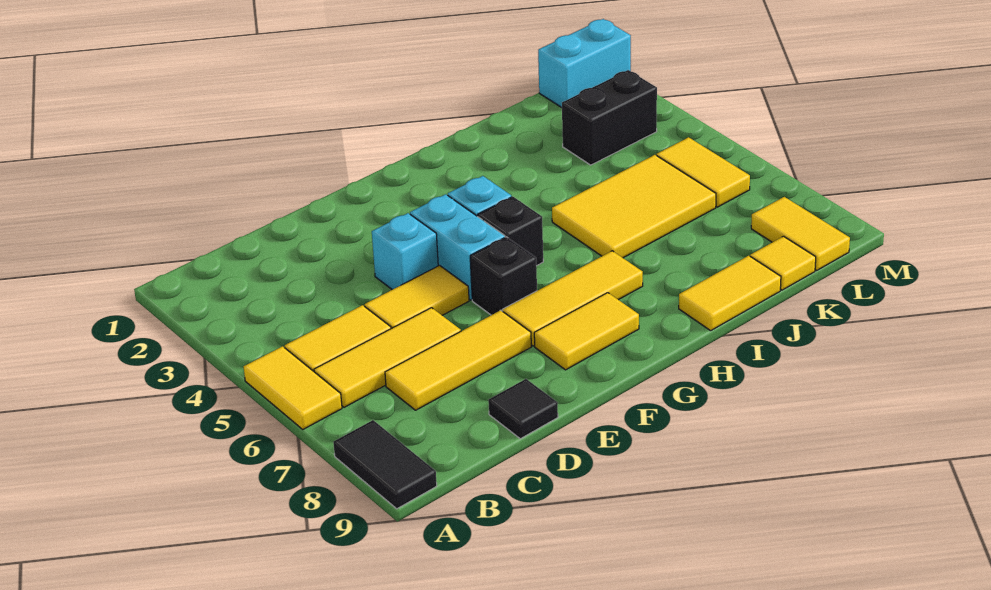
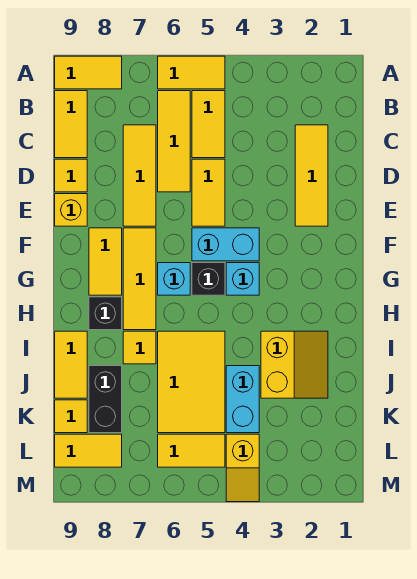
black tile A8:A9 level 1 -> yellow tile A8:A9 level 1
none -> yellow tile B9:C9 level 1
none -> yellow tile C2:E2 level 1
black tile D9 level 1 -> yellow tile D9 level 1
cyan brick E4 level 1 -> cyan brick G6 level 1
none -> yellow brick E9 level 1
black brick F6 level 1 -> black brick H8 level 1
none -> yellow slope I2:J3 level 1 top 3
none -> yellow tile I7 level 1
black brick K3:L3 level 1 -> black brick J8:K8 level 1
cyan brick L1:M1 level 1 -> cyan brick J4:K4 level 1
none -> yellow slope L4:M4 level 1 top L

